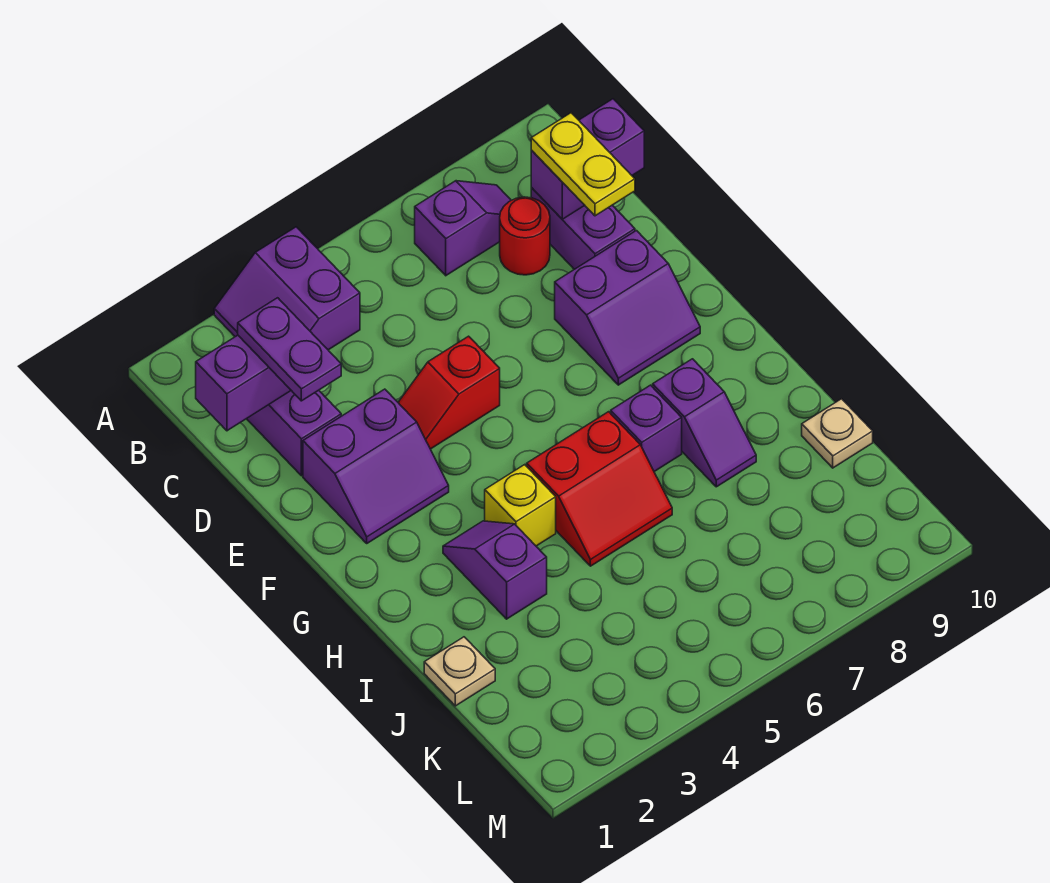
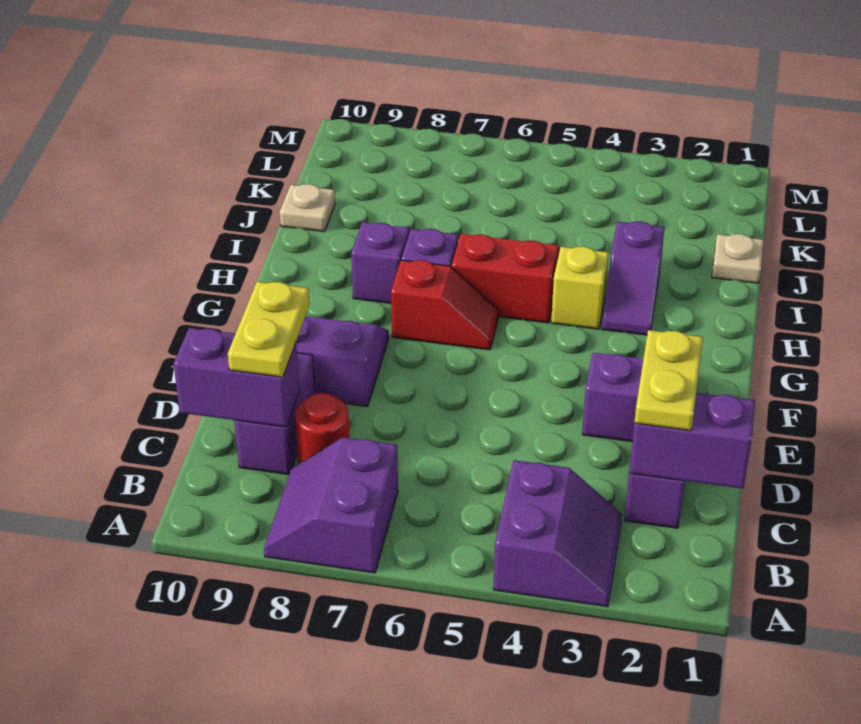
purple slope B7:B8 level 1 top 7 -> purple slope A7:B8 level 1 top 7
purple plate C2:D2 level 3 -> yellow plate C2:D2 level 3
red slope E4:E5 level 1 top 5 -> red slope G6:G7 level 1 top 7

